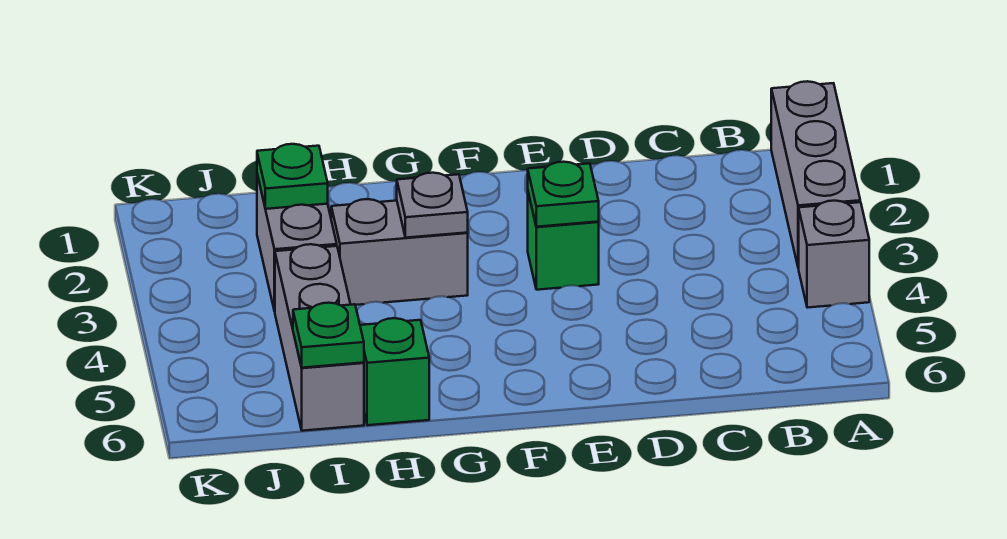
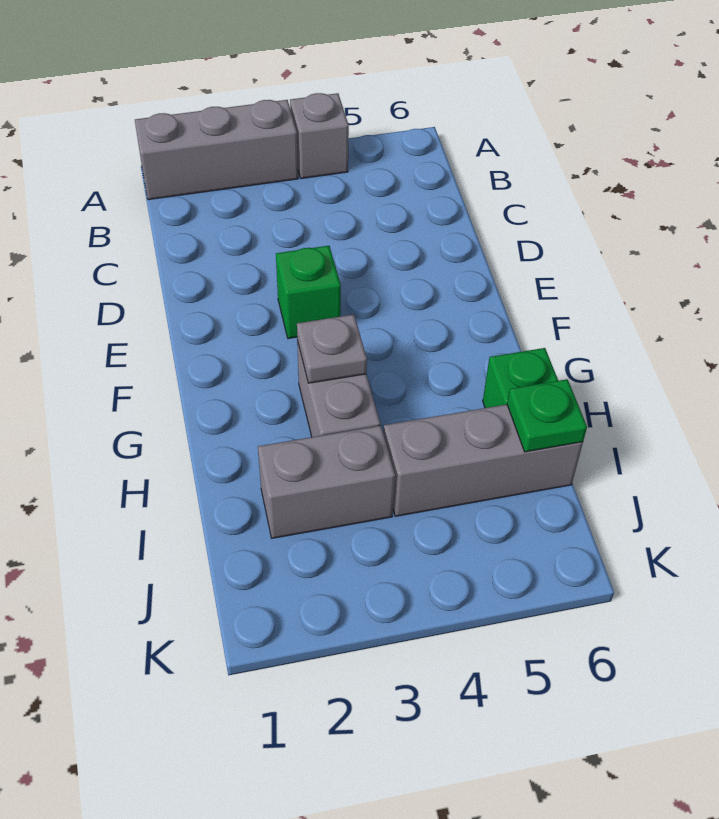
green plate E3 level 2 -> none
green plate I2 level 2 -> none

